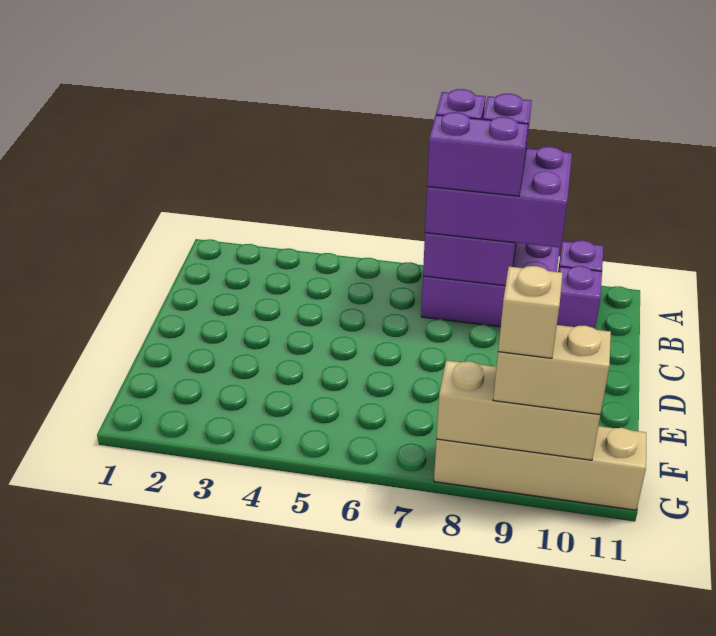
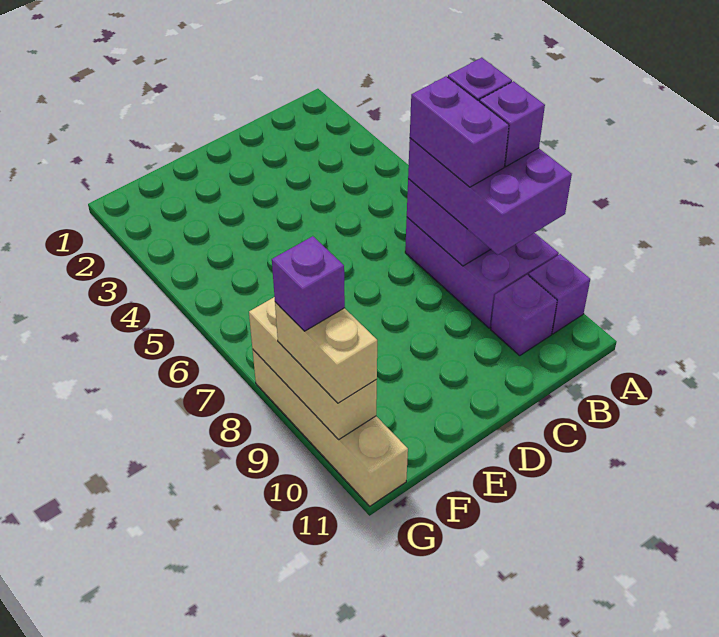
tan brick G9 level 4 -> purple brick G9 level 4

